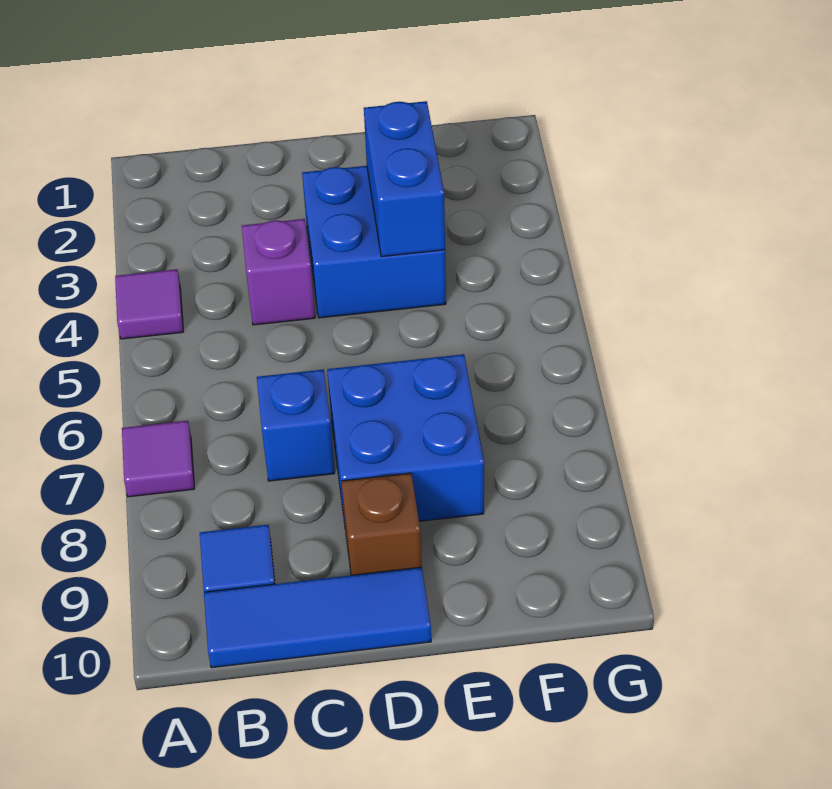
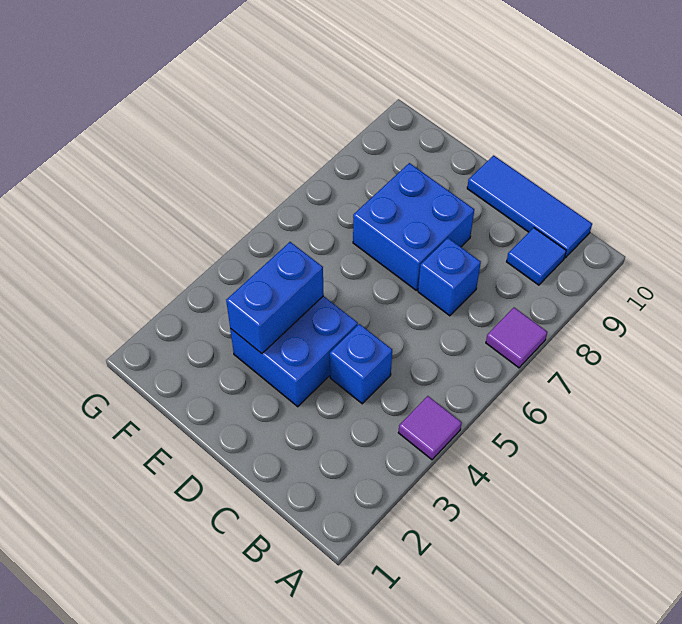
purple brick C4 level 1 -> blue brick C4 level 1
brown brick D9 level 1 -> none

